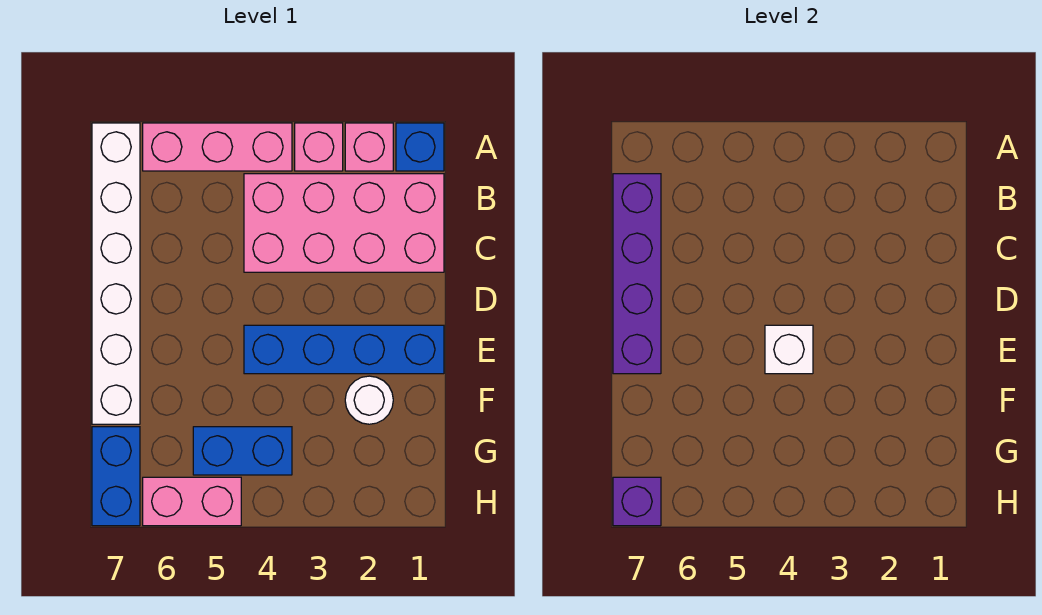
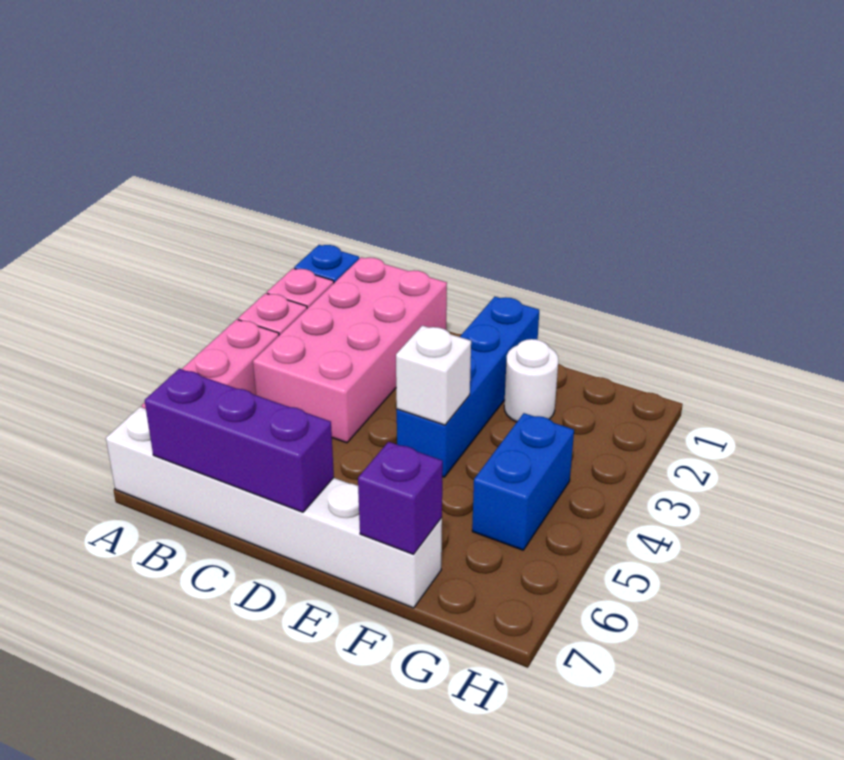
purple brick B7:E7 level 2 -> purple brick B7:D7 level 2
blue brick G7:H7 level 1 -> none
pink brick H5:H6 level 1 -> none
purple brick H7 level 2 -> purple brick F7 level 2

